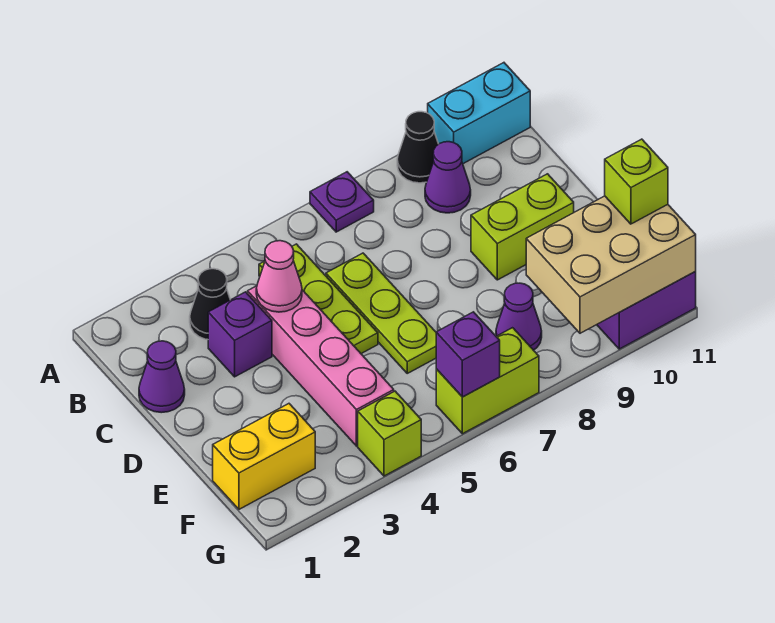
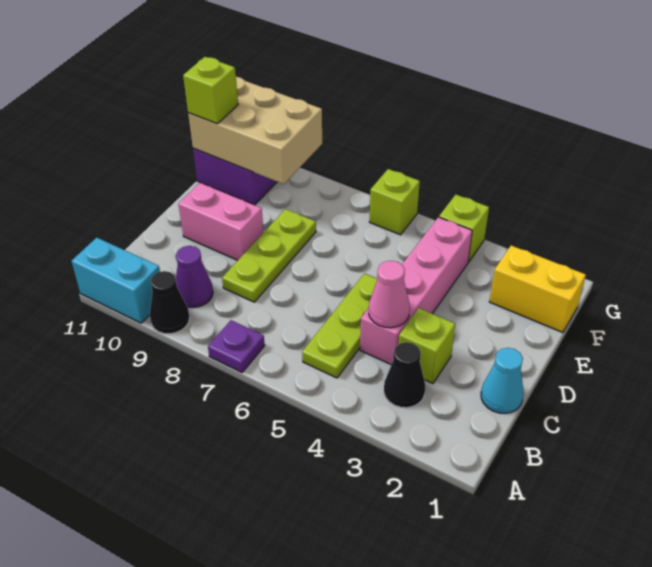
purple cone C1 level 1 -> cyan cone C1 level 1
purple brick C3 level 1 -> lime brick C3 level 1
lime plate C6:E6 level 1 -> lime plate C8:E8 level 1
lime brick D9:D10 level 1 -> pink brick D9:D10 level 1
purple cone F8 level 1 -> none
lime brick G6:G7 level 1 -> lime brick G6 level 1
purple brick G6 level 2 -> none

